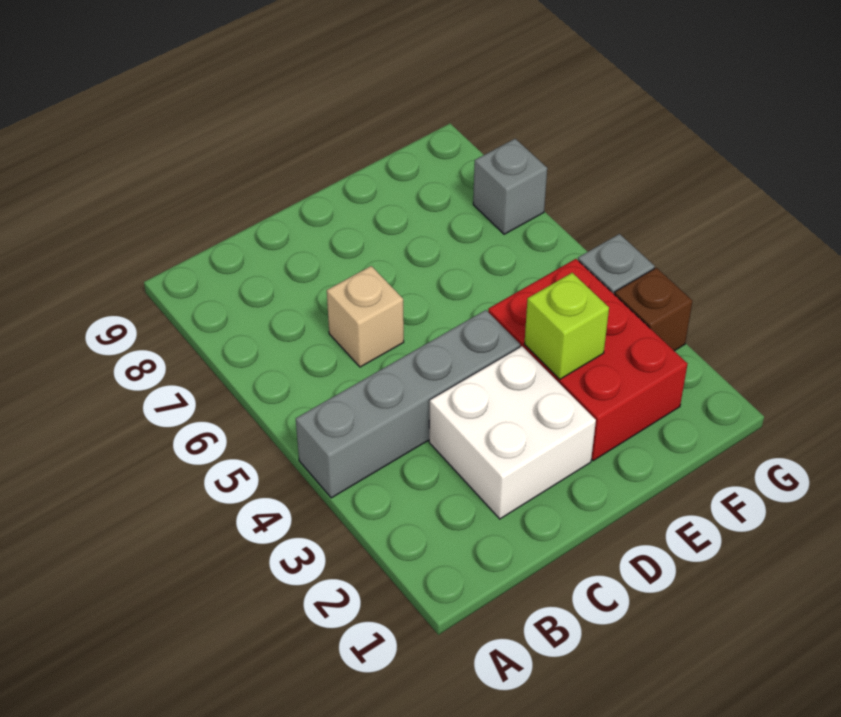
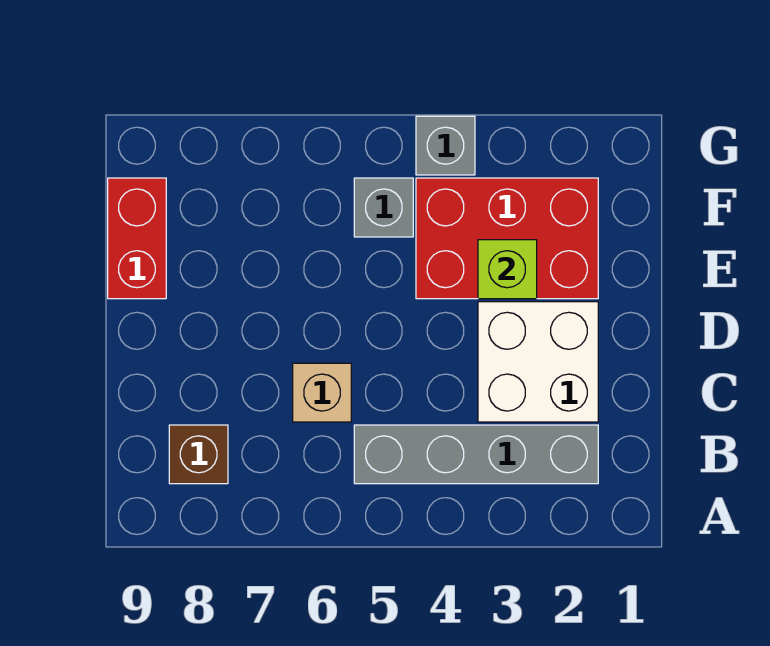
grey brick A4:D4 level 1 -> grey brick B2:B5 level 1
none -> red brick E9:F9 level 1
brown brick G3 level 1 -> brown brick B8 level 1
grey brick G7 level 1 -> grey brick F5 level 1

